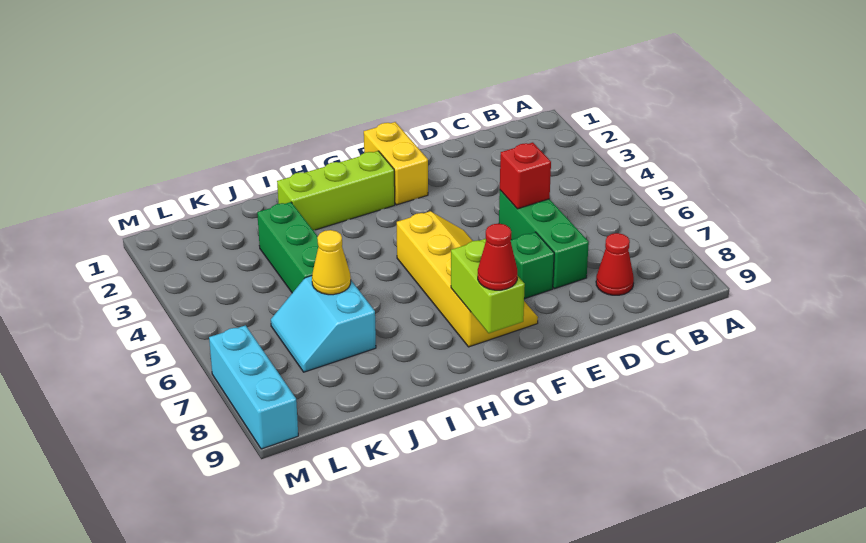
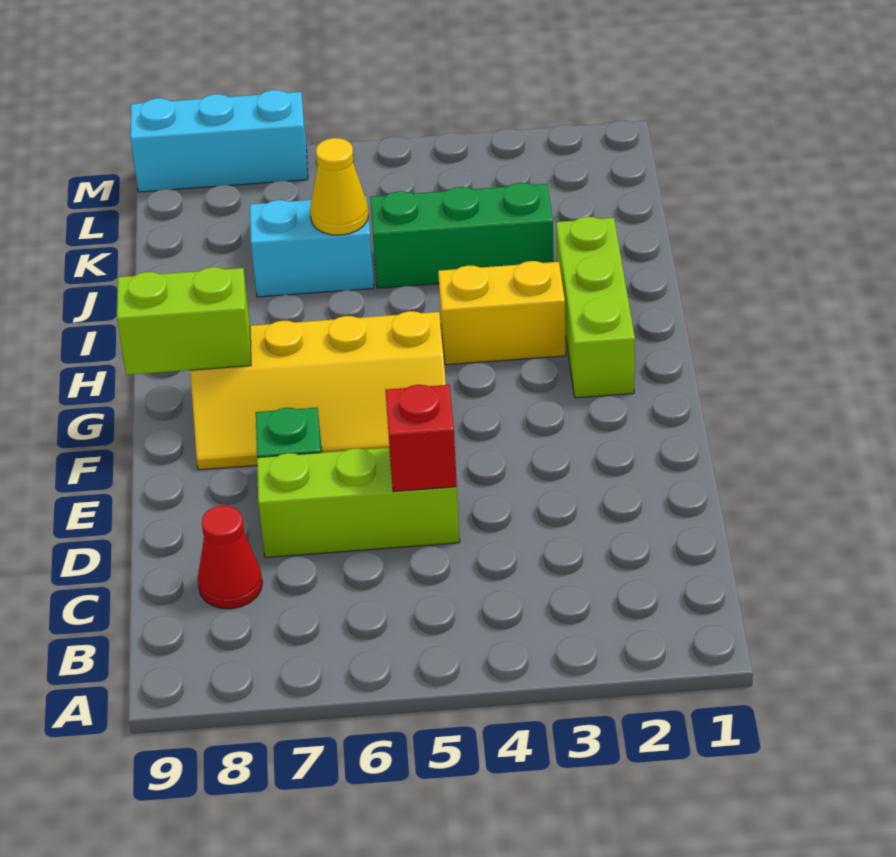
green brick D5:D7 level 1 -> lime brick D5:D7 level 1
yellow brick F1:F2 level 1 -> yellow brick H3:H4 level 1
red cone G9 level 3 -> none

